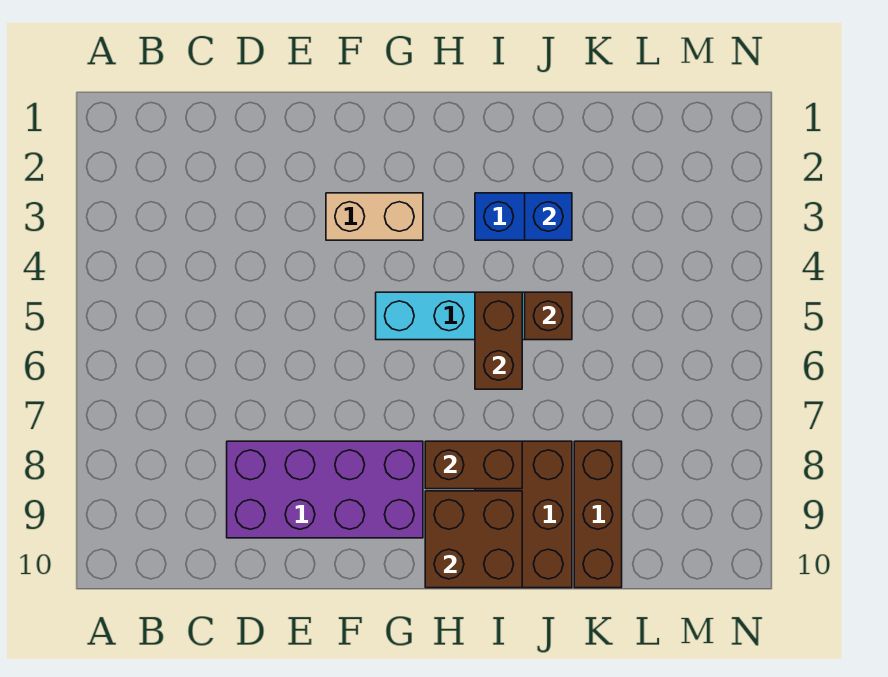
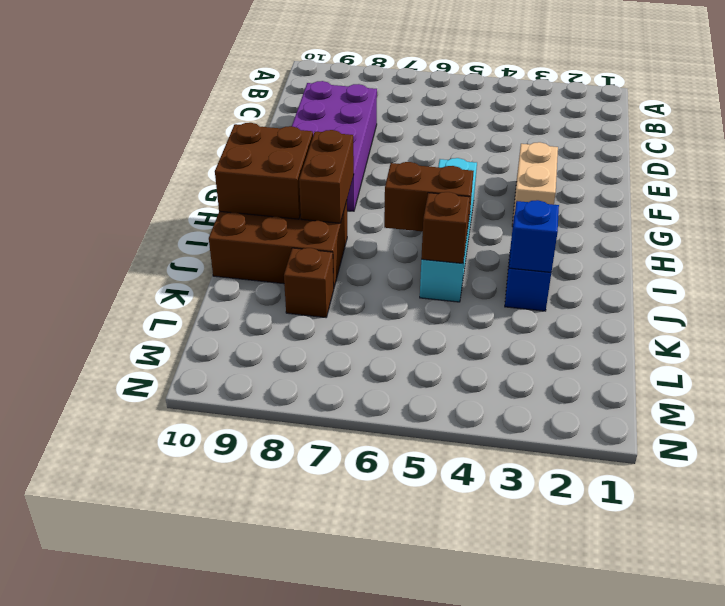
brown brick K8:K10 level 1 -> brown brick K8 level 1

